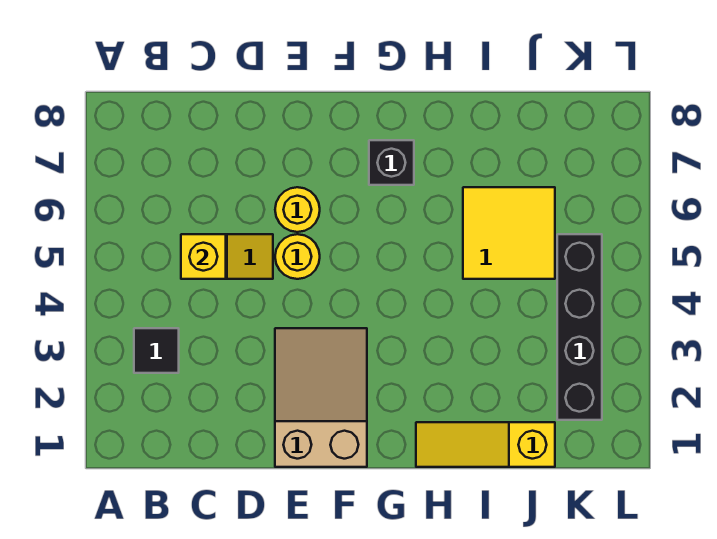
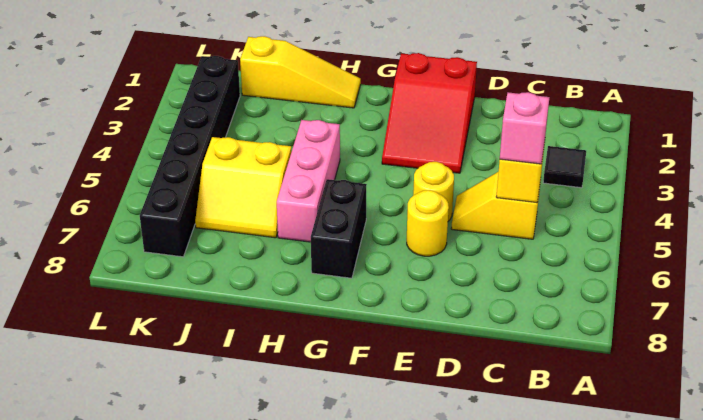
none -> pink brick C5 level 3
tan slope E1:F3 level 1 top 1 -> red slope E1:F3 level 1 top 1
black brick G7 level 1 -> black brick G6:G7 level 1
none -> pink brick H4:H6 level 1
yellow tile I5:J6 level 1 -> yellow slope I5:J6 level 1 top 5
black brick K2:K5 level 1 -> black brick K2:K7 level 1

